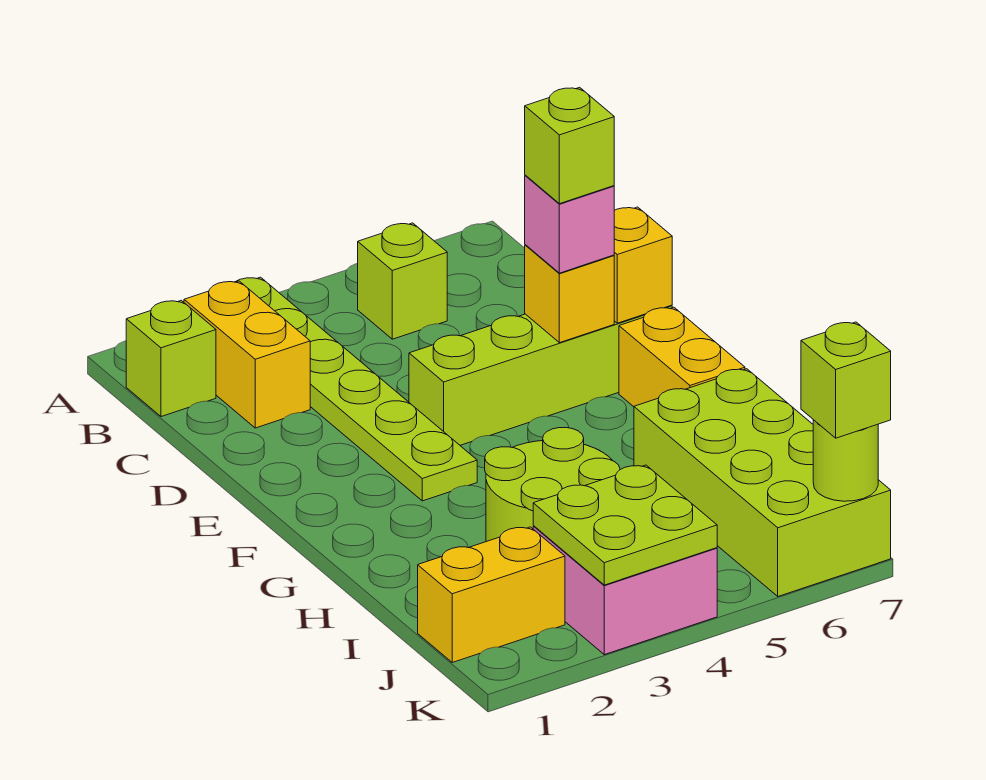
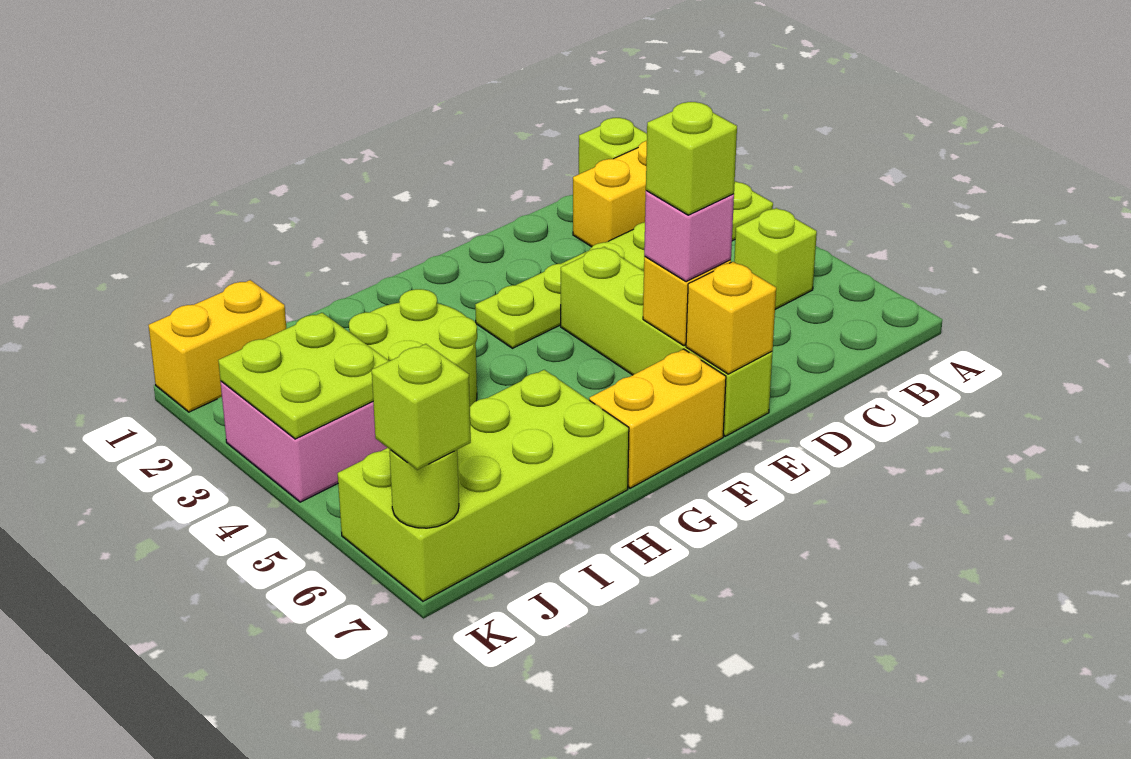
yellow brick J1:J2 level 1 -> yellow brick J1:K1 level 1

